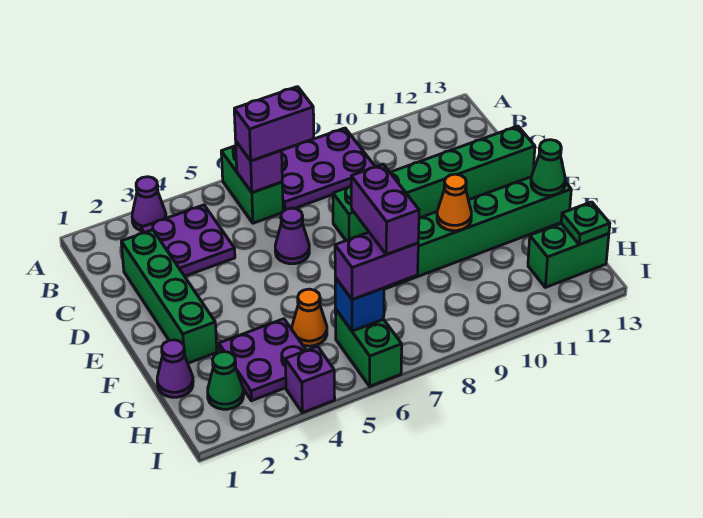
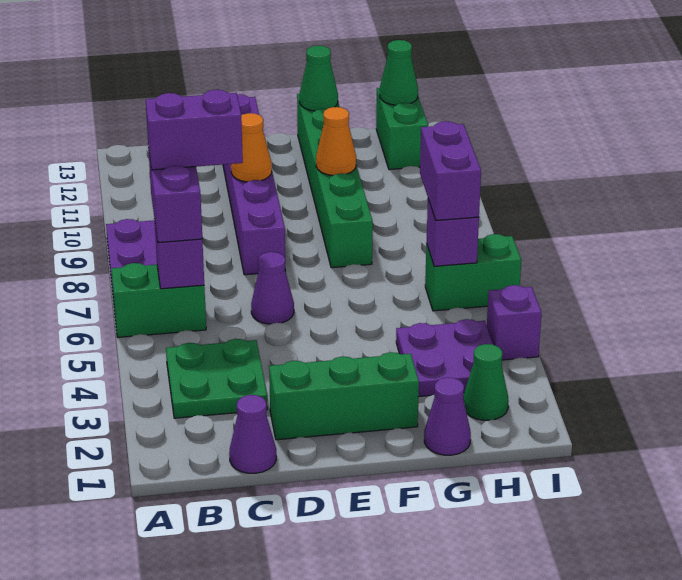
purple cone A3 level 1 -> purple cone C1 level 1
purple plate B3:C4 level 1 -> green plate B3:C4 level 1
green brick C2:F2 level 1 -> green brick D2:F2 level 1
green brick D8:D13 level 1 -> purple brick D8:D13 level 1
orange cone G5 level 1 -> orange cone D10 level 2
purple brick G7:H7 level 4 -> purple brick B7:C7 level 4
blue brick H6 level 2 -> purple brick H6 level 2
green plate H13 level 2 -> green cone H13 level 2

